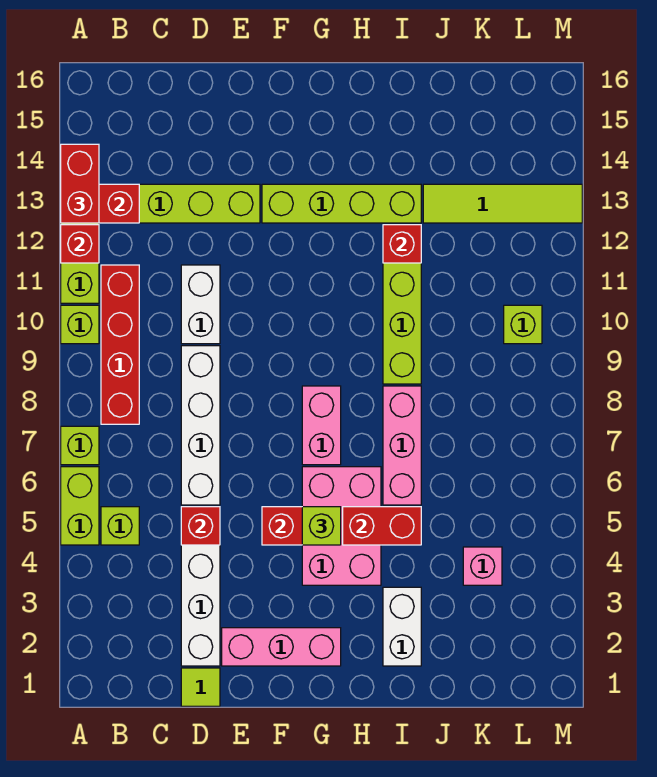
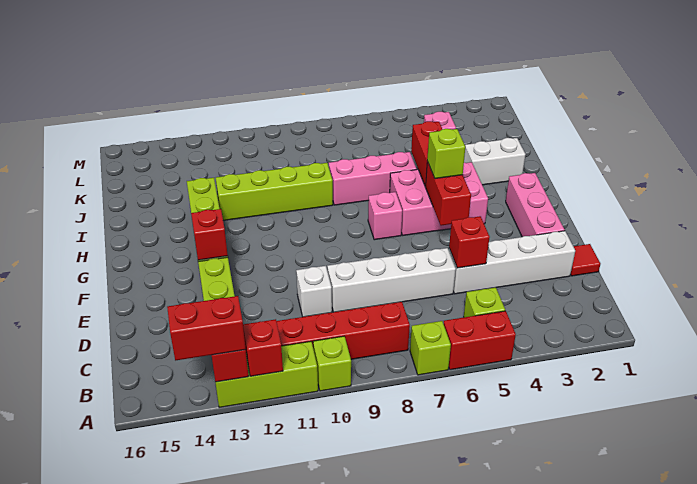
lime brick A5:A6 level 1 -> red brick A5:A6 level 1
lime tile D1 level 1 -> red tile D1 level 1
white brick D10:D11 level 1 -> white brick D10 level 1
pink brick G7:G8 level 1 -> pink brick G7 level 1
red brick I12 level 2 -> red brick F13 level 2
lime tile J13:M13 level 1 -> none
lime brick L10 level 1 -> none

